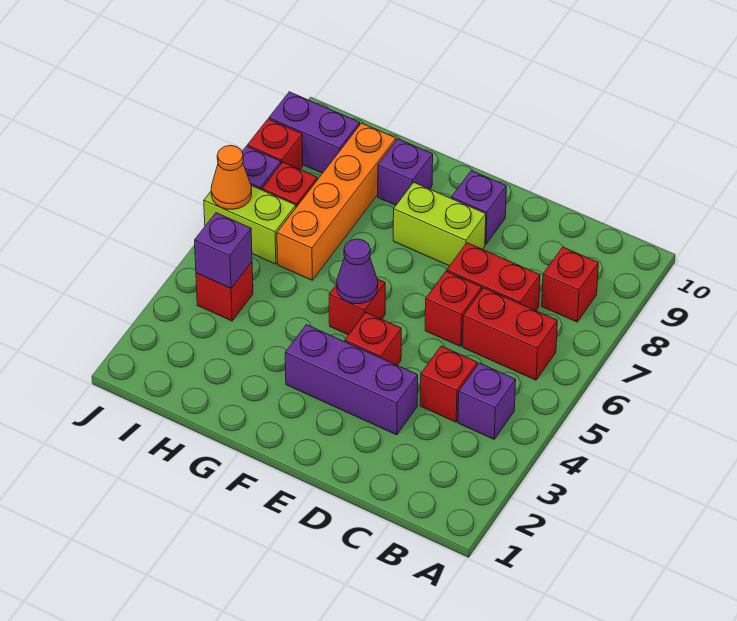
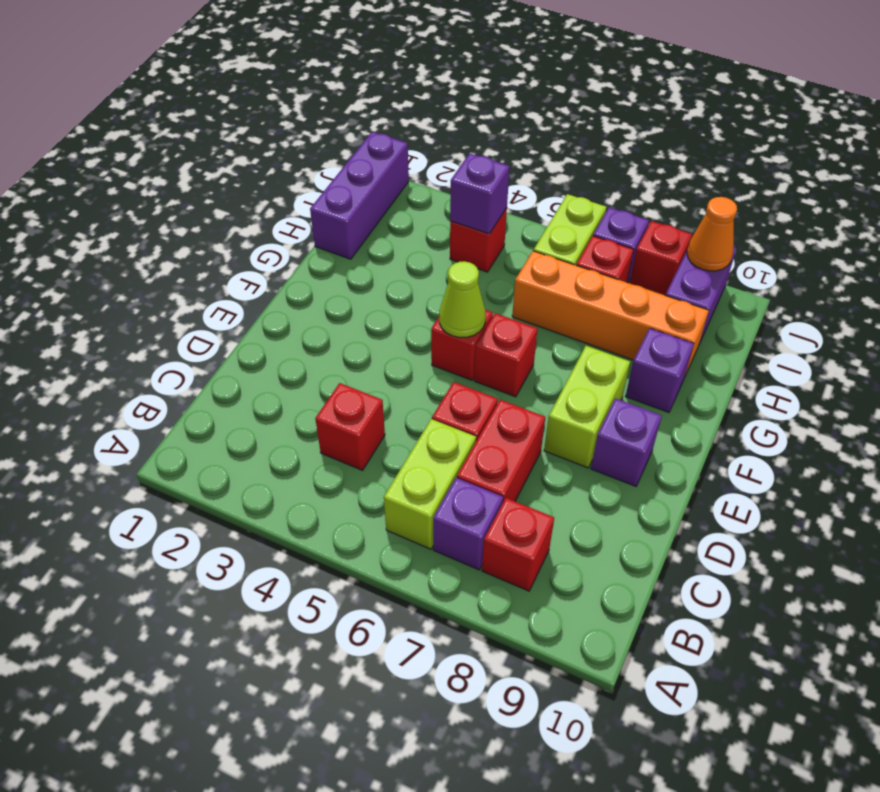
purple brick B4 level 1 -> purple brick B7 level 1
red brick B6:C6 level 1 -> lime brick B6:C6 level 1
purple brick D3:F3 level 1 -> purple brick H1:J1 level 1
red brick E4 level 1 -> red brick F6 level 1
purple cone F5 level 2 -> lime cone F5 level 2
orange cone J6 level 2 -> orange cone J9 level 2

